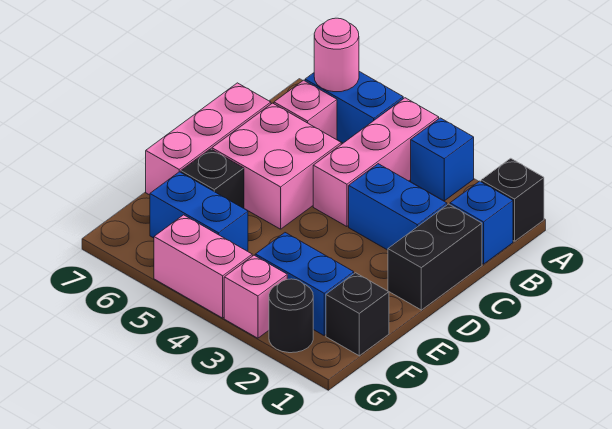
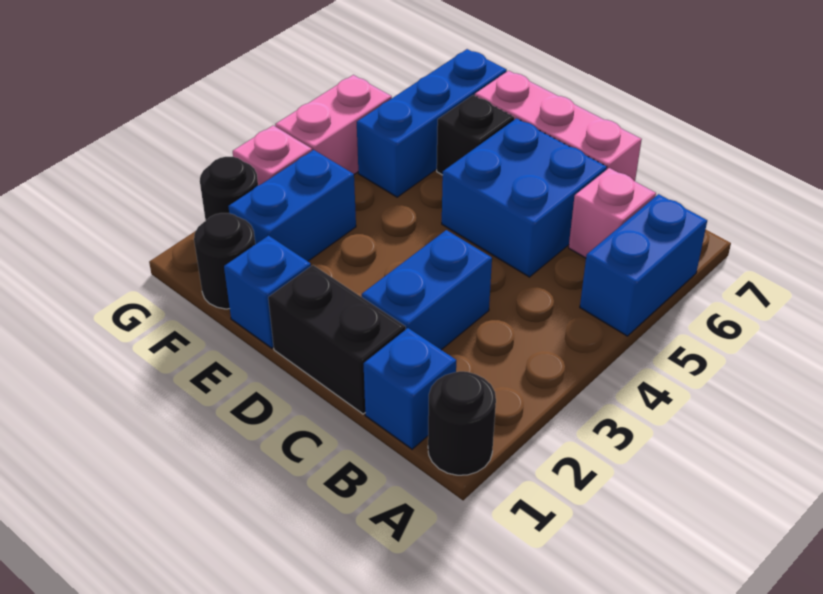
black brick A1 level 1 -> black round brick A1 level 1
blue brick A3 level 1 -> blue brick E1 level 1
pink brick A4:C4 level 1 -> none
pink round brick A6 level 2 -> none
pink brick C5:D6 level 1 -> blue brick C5:D6 level 1
black brick F1 level 1 -> black round brick F1 level 1
blue brick F5:F6 level 1 -> blue brick F5:F7 level 1

